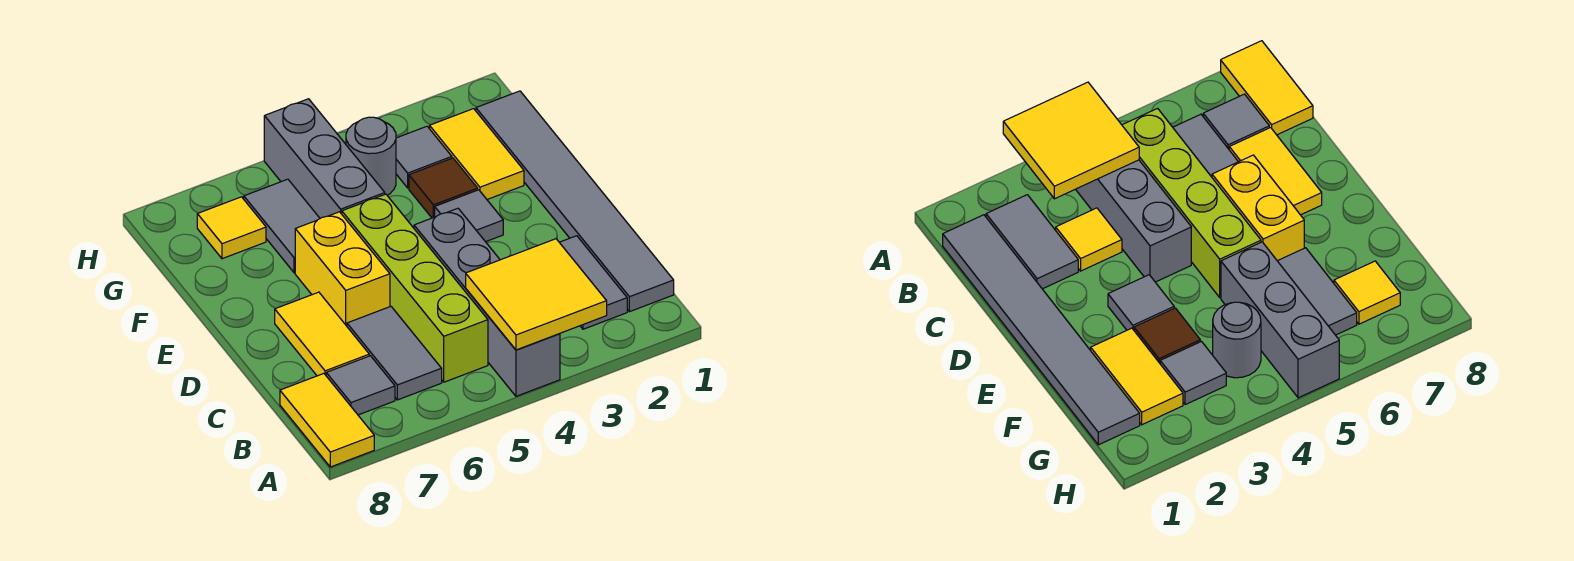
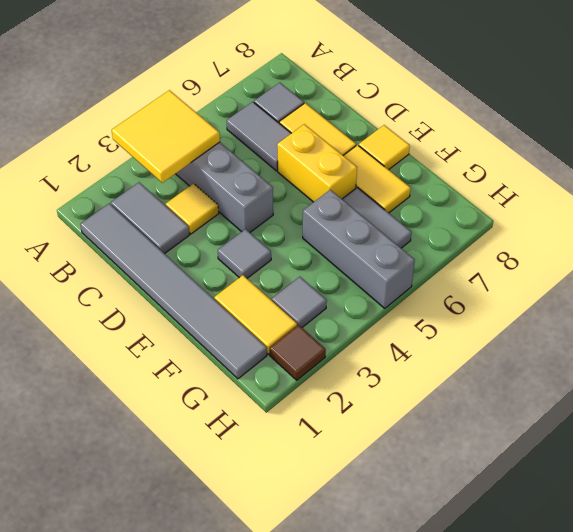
yellow tile A8:B8 level 1 -> yellow tile E7:F7 level 1
lime brick B5:E5 level 1 -> none
brown tile F3 level 1 -> brown tile H2 level 1
grey round brick G4 level 1 -> none
yellow tile G7 level 1 -> yellow tile E8 level 1

